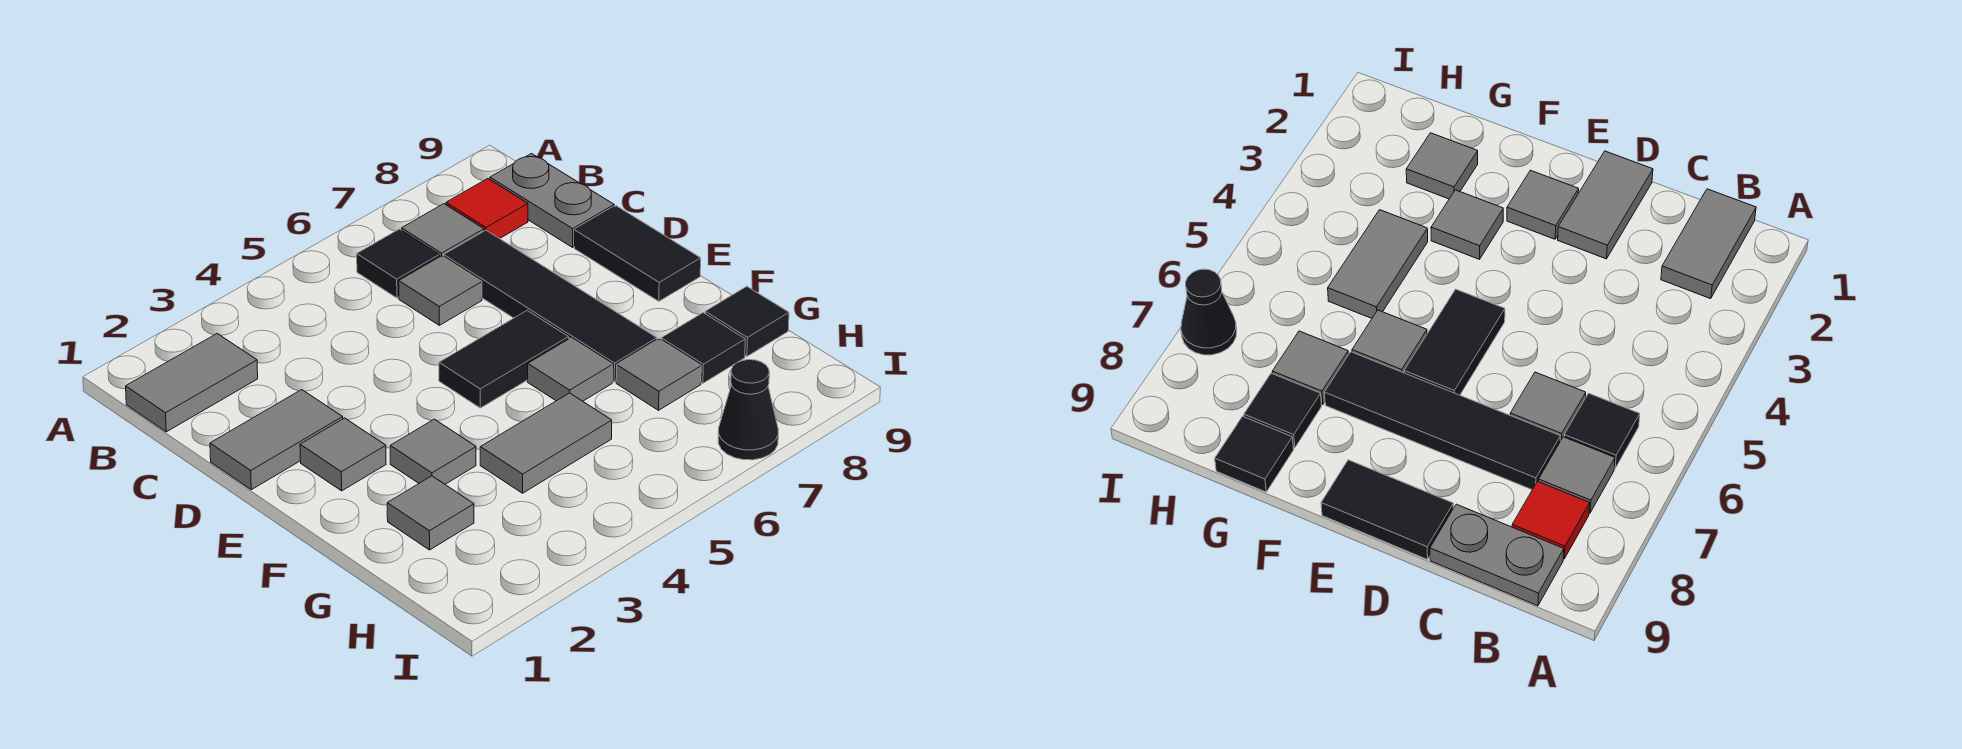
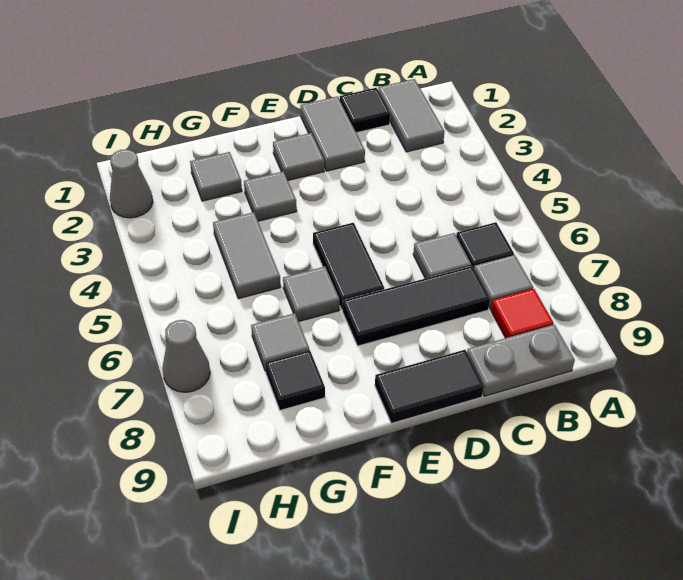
black tile C7:F7 level 1 -> black tile C7:E7 level 1
black tile G9 level 1 -> black tile C1 level 1
none -> grey cone I2 level 1
black cone I7 level 1 -> grey cone I7 level 1

